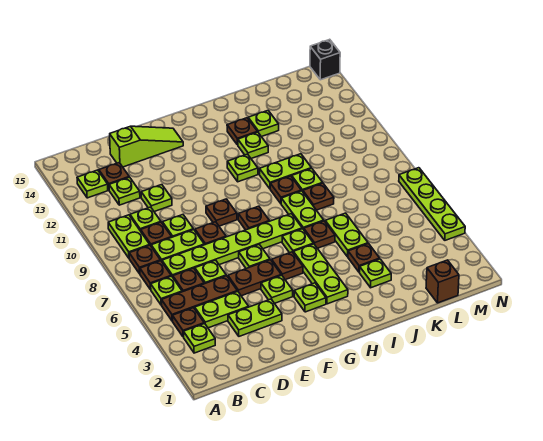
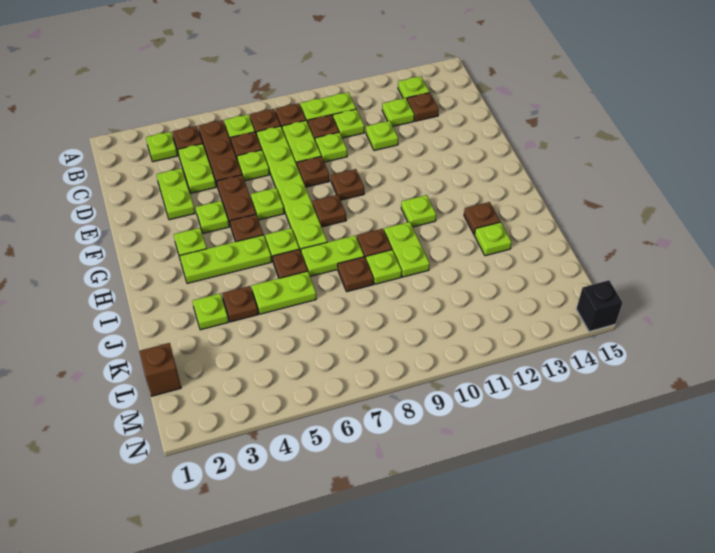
lime slope D14:F14 level 1 top D -> none
lime plate I12 level 1 -> none
lime plate N4:N7 level 1 -> none

